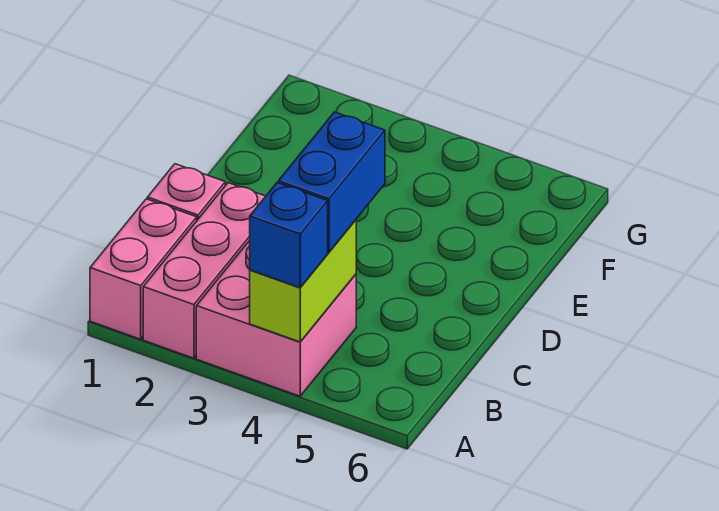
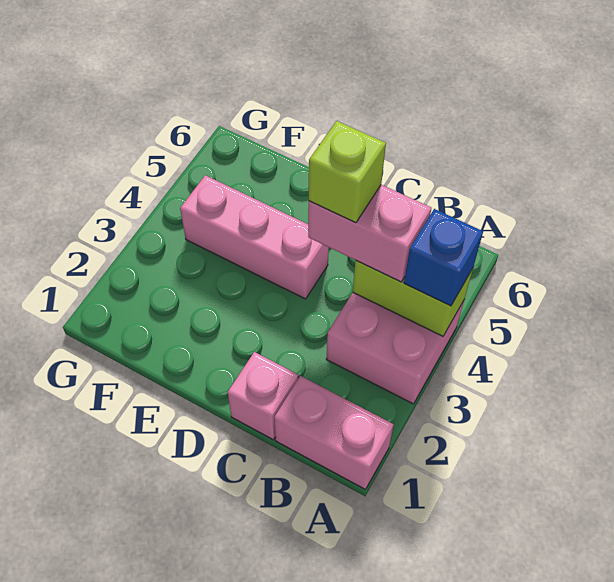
pink brick A2:C2 level 1 -> pink brick D4:F4 level 1
blue brick B4:C4 level 3 -> pink brick B4:C4 level 3
none -> lime brick C4 level 4

